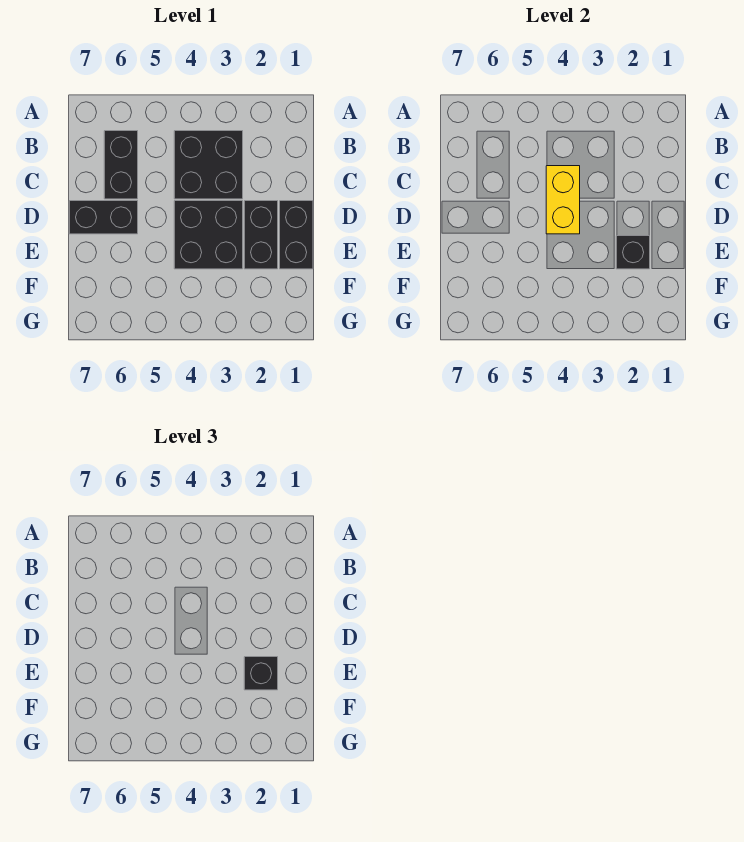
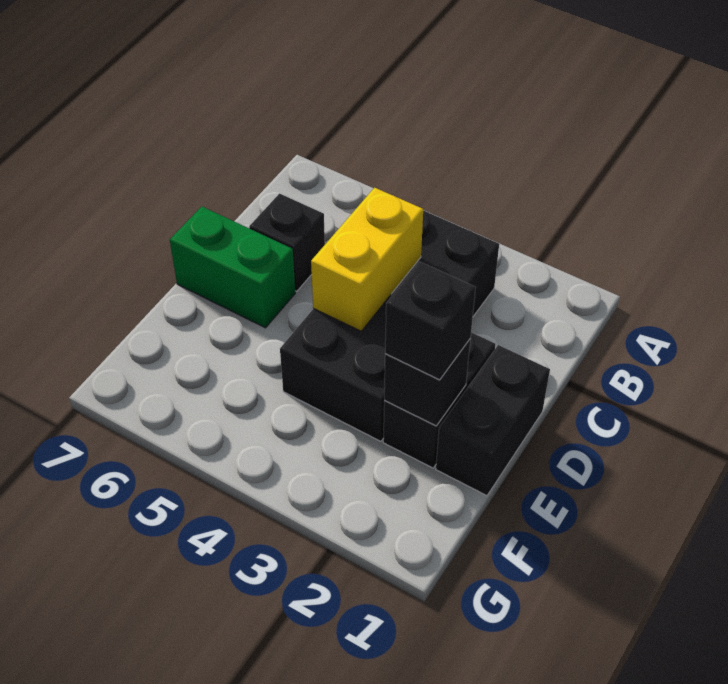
black brick B6:C6 level 1 -> black brick C6 level 1
black brick D6:D7 level 1 -> green brick D6:D7 level 1

